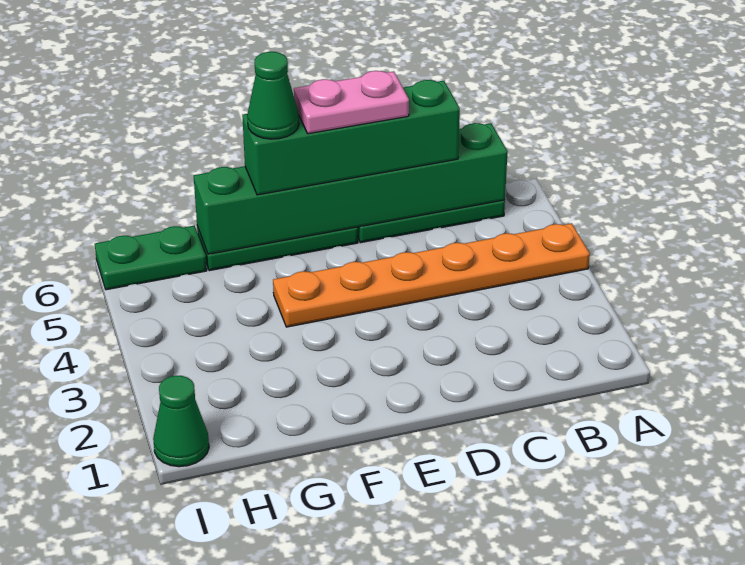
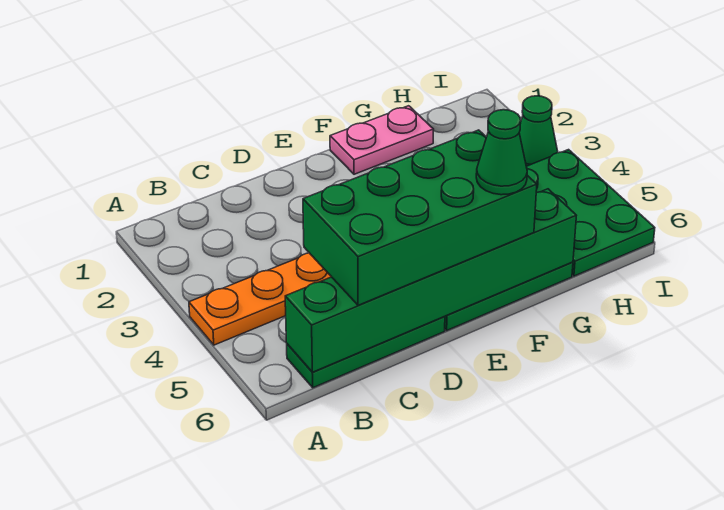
green brick C6:F6 level 3 -> green brick C5:F6 level 3
pink plate D6:E6 level 4 -> pink plate F1:G1 level 1
green plate H6:I6 level 1 -> green plate H4:I6 level 1
green cone I1 level 1 -> green cone I3 level 1

